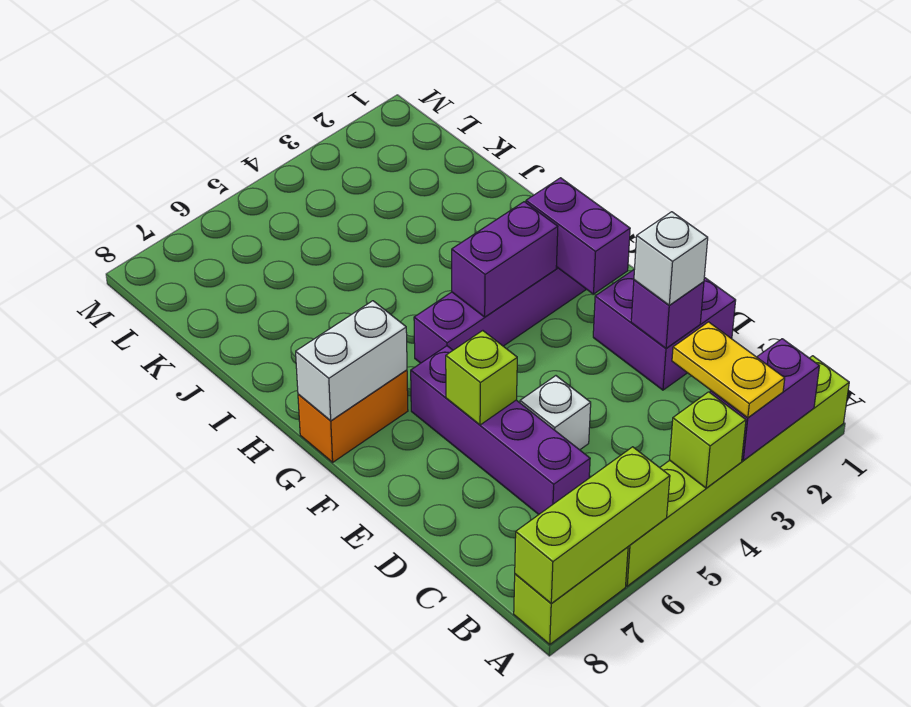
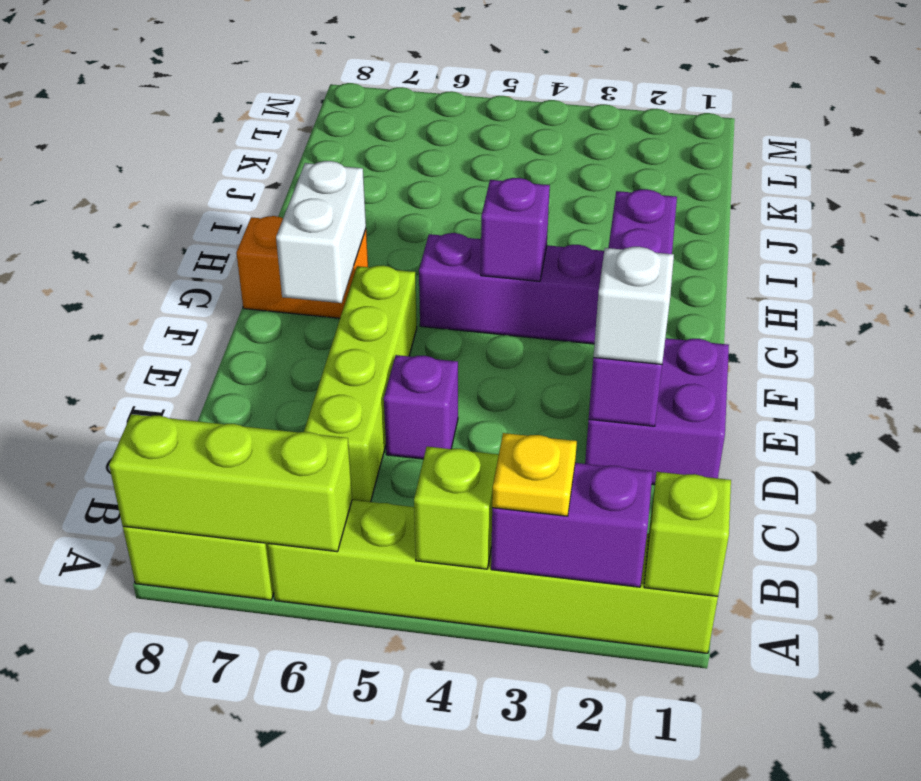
yellow plate A3:B3 level 3 -> yellow plate A3 level 3
purple brick C6:F6 level 1 -> lime brick C6:F6 level 1
white brick D5 level 1 -> purple brick D5 level 1
lime brick E6 level 2 -> lime brick A1 level 2
purple brick G3:G4 level 2 -> purple brick G4 level 2
white brick G7:G8 level 2 -> white brick F7:G7 level 2

